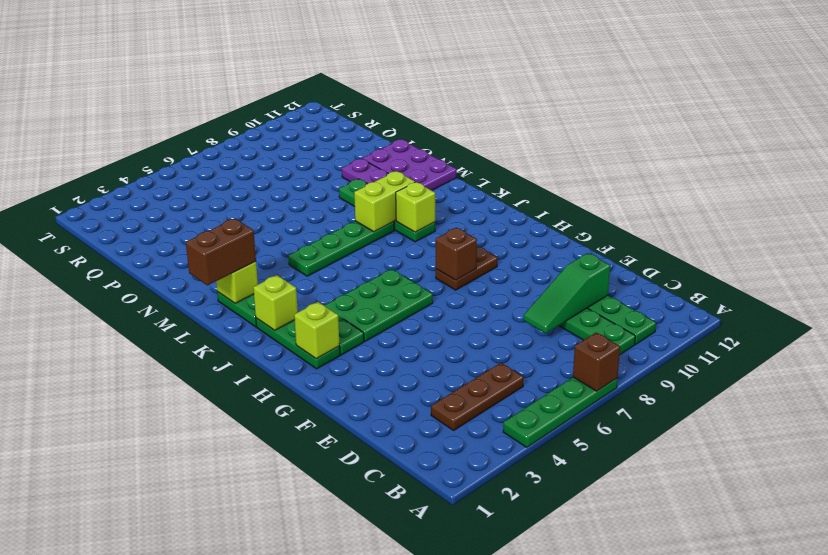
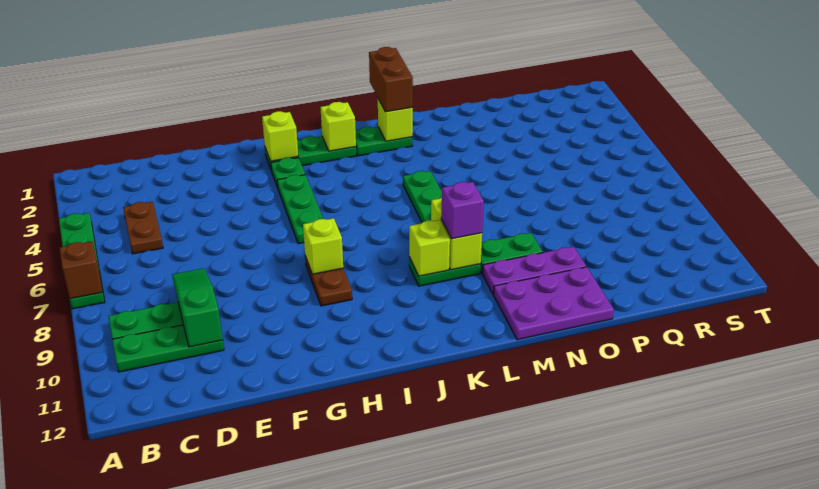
brown plate C3:C5 level 1 -> brown plate C4:C5 level 1
green plate H4:I6 level 1 -> green plate H4:H6 level 1
brown brick H8 level 2 -> lime brick H8 level 2
none -> purple brick L9 level 3

